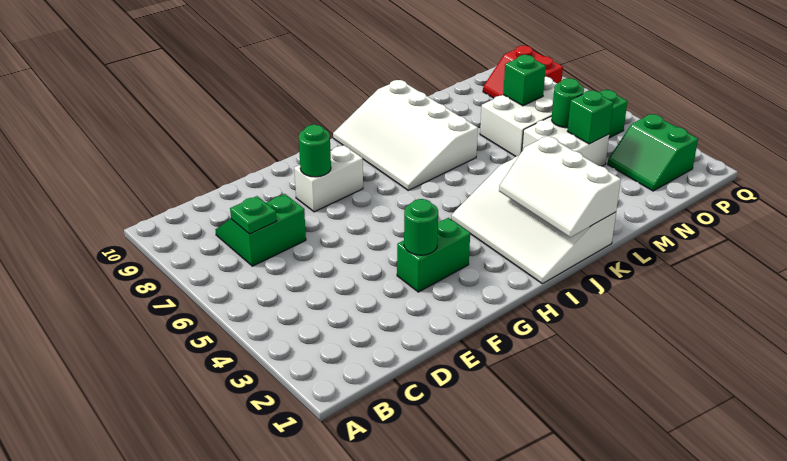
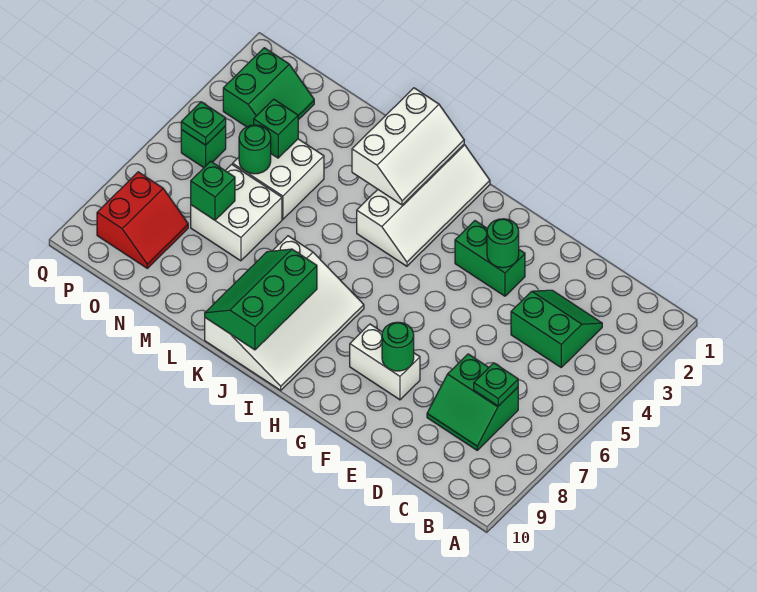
none -> green slope C3:D4 level 1 top 4
white slope I1:K4 level 1 top K -> white slope I1:J4 level 1 top J
none -> green slope J8:K10 level 2 top J
white brick M6:O7 level 1 -> white brick M6:N7 level 1
none -> green plate P5 level 2

